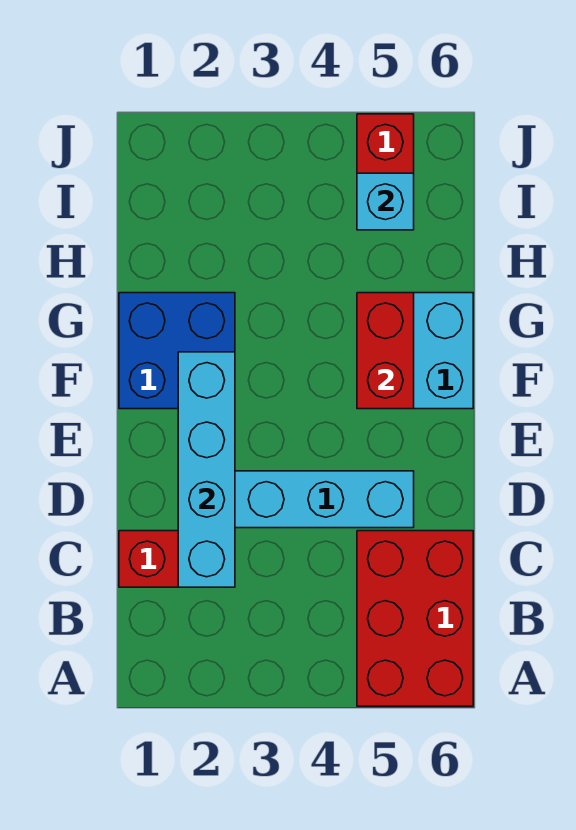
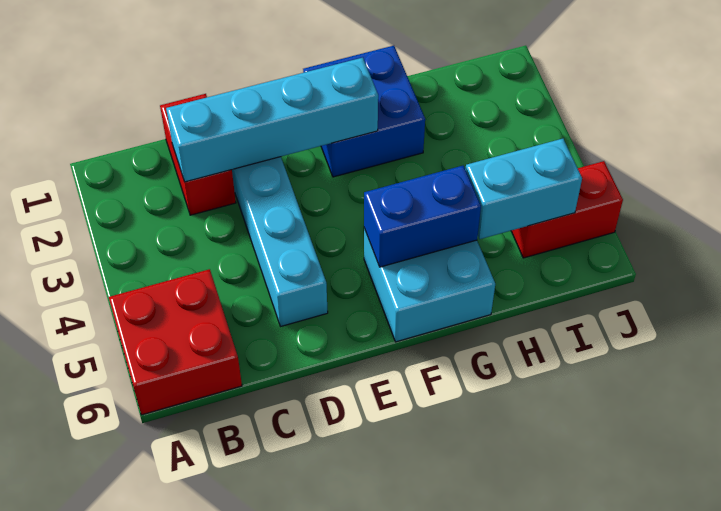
red brick A5:C6 level 1 -> red brick A5:B6 level 1
red brick F5:G5 level 2 -> blue brick F5:G5 level 2
cyan brick I5 level 2 -> cyan brick H5:I5 level 2

